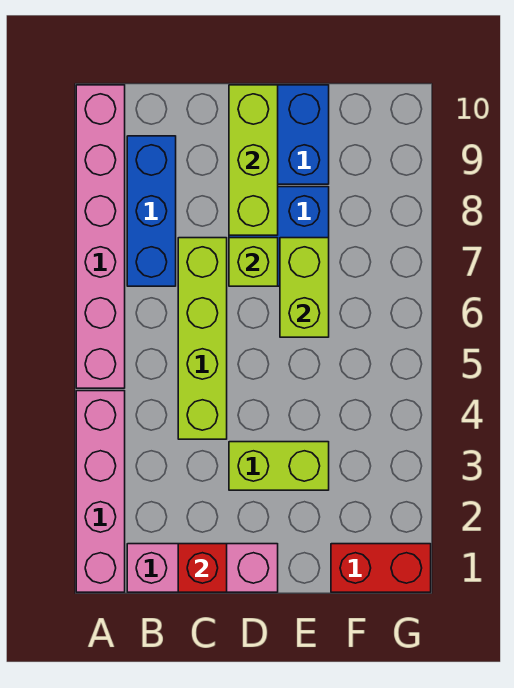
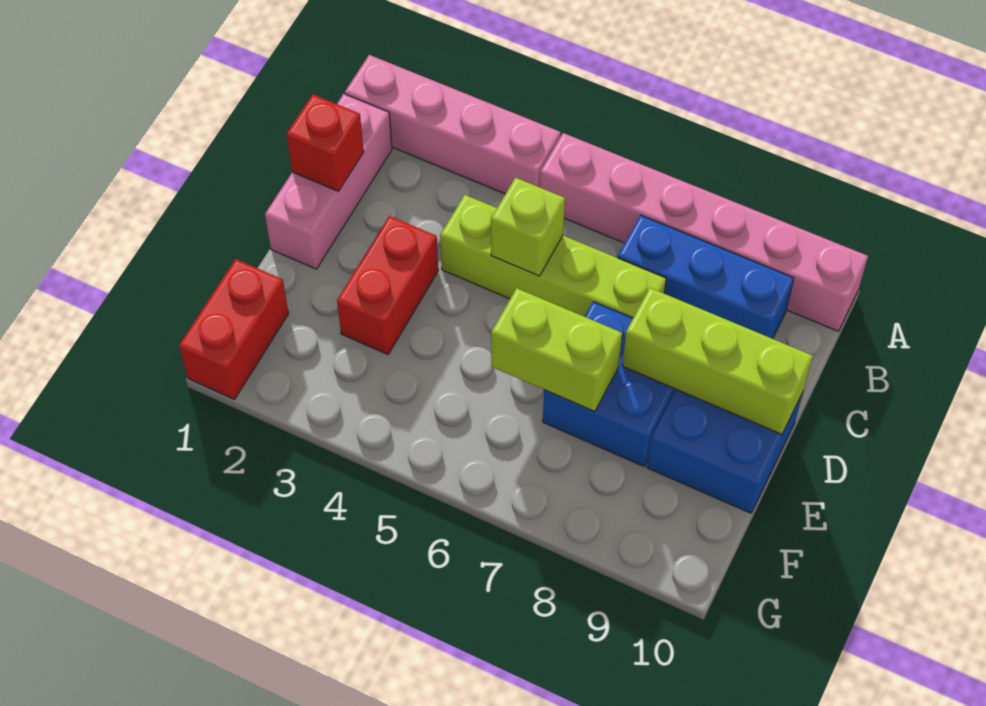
lime brick D3:E3 level 1 -> red brick D3:E3 level 1
lime brick D7 level 2 -> lime brick C5 level 2

